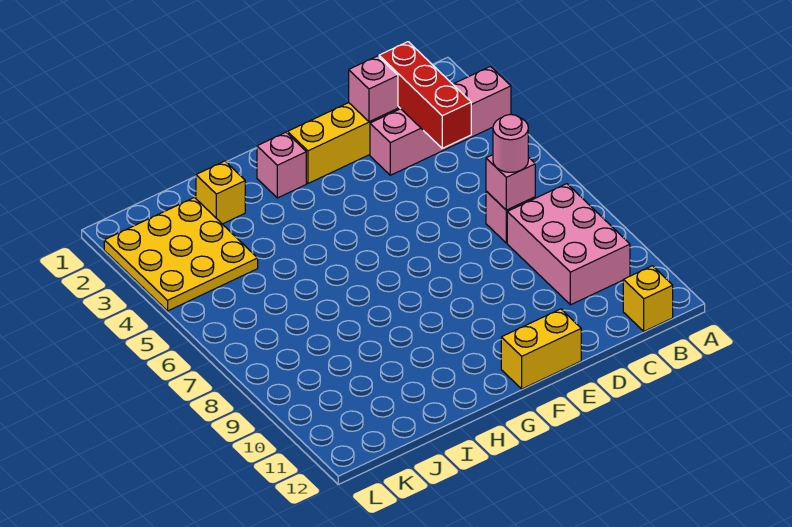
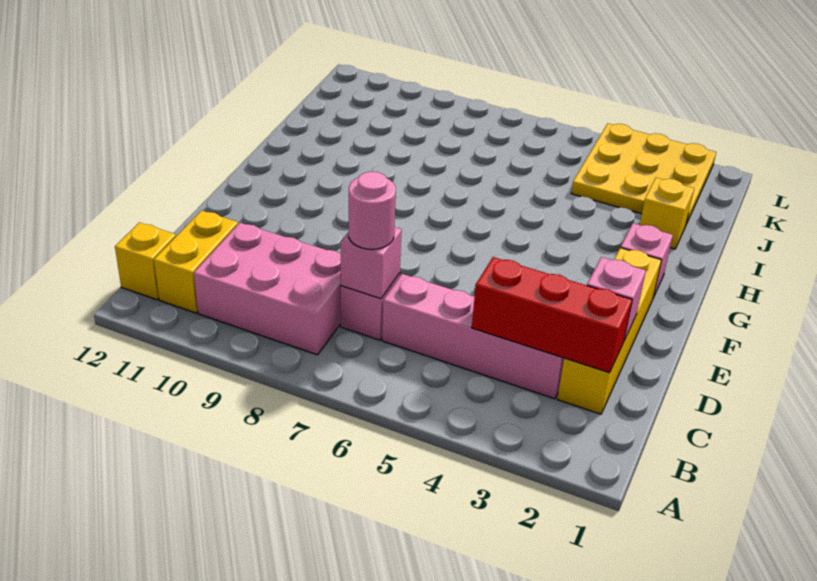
pink brick A3:D3 level 1 -> pink brick C3:C6 level 1
yellow brick E12:F12 level 1 -> yellow brick B11:C11 level 1

